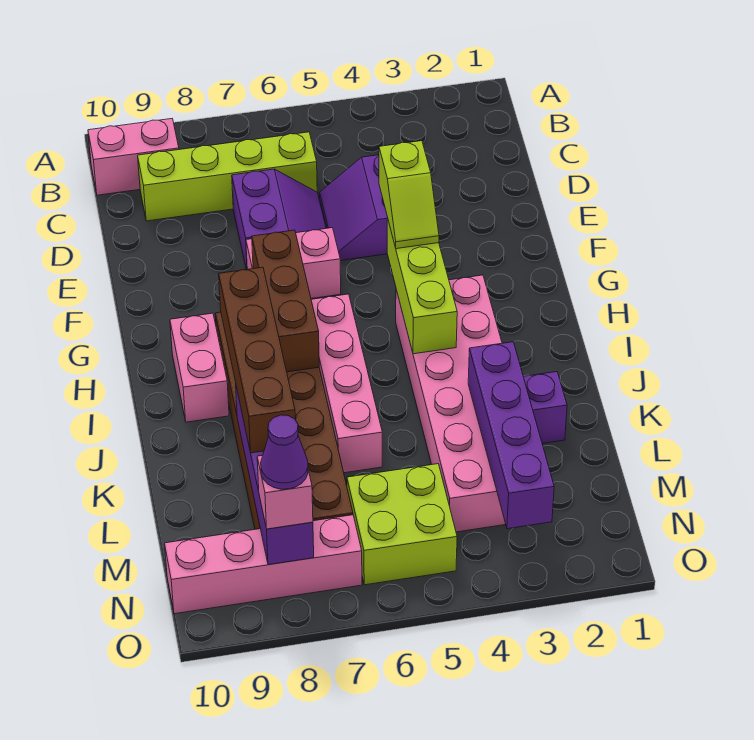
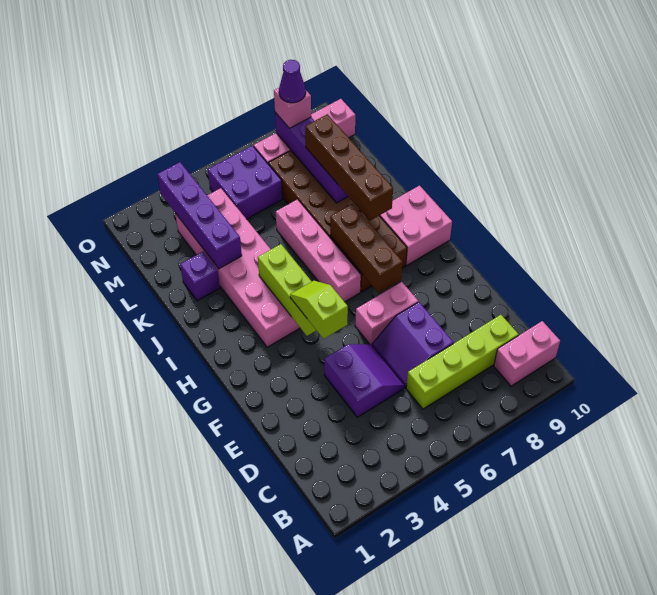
pink brick H9:I9 level 1 -> pink brick H9:I10 level 1
lime brick M5:N6 level 1 -> purple brick M5:N6 level 1

